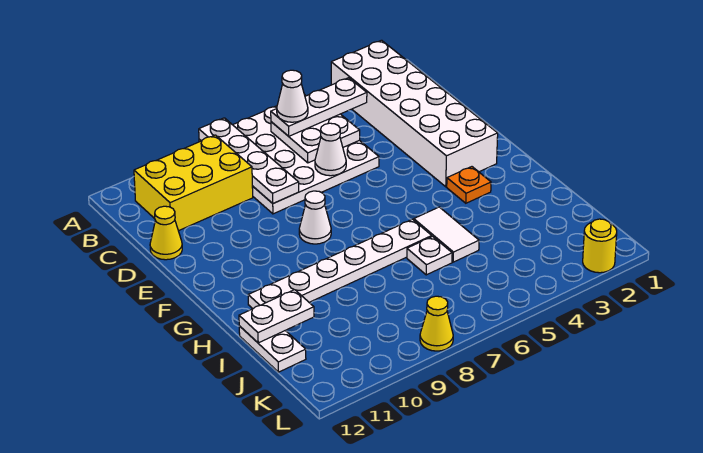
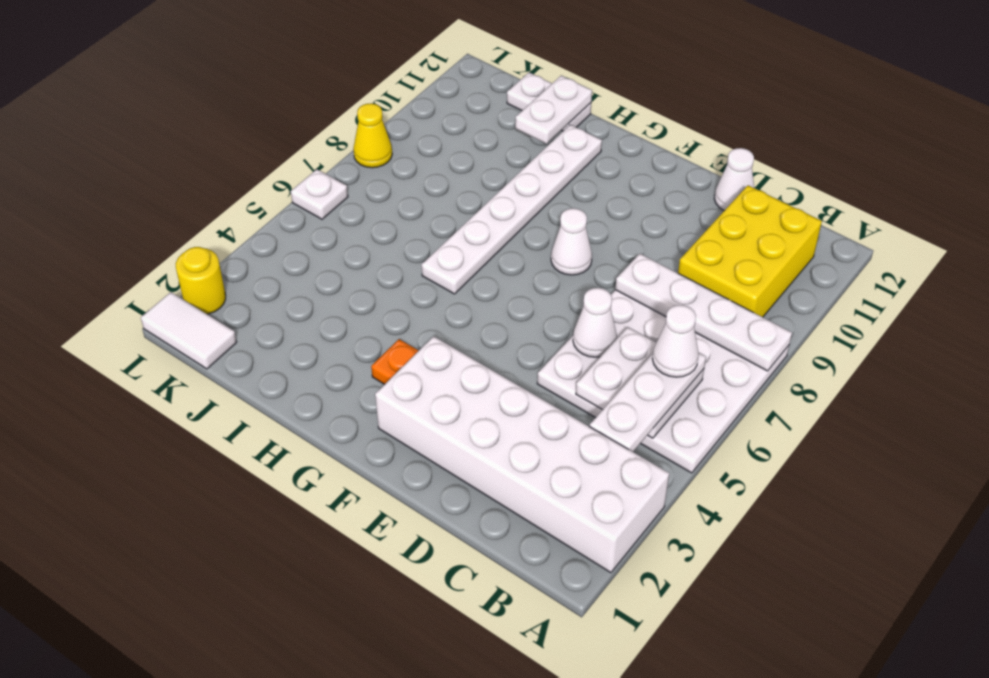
yellow cone D12 level 1 -> white cone D12 level 1
white tile H5:I5 level 1 -> white tile K1:L1 level 1
white plate I6 level 1 -> white plate L6 level 1

